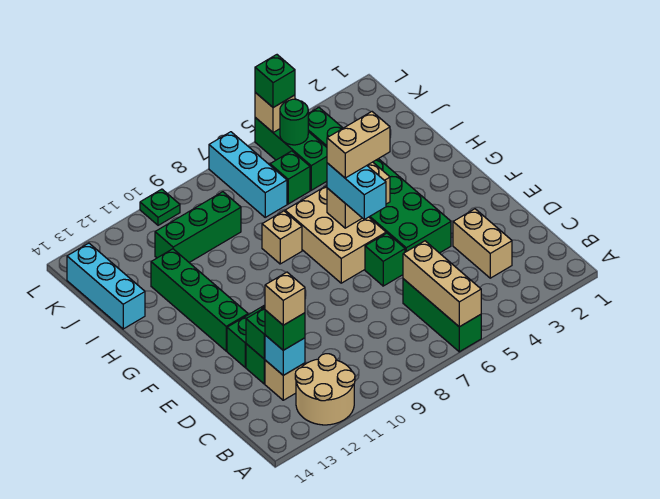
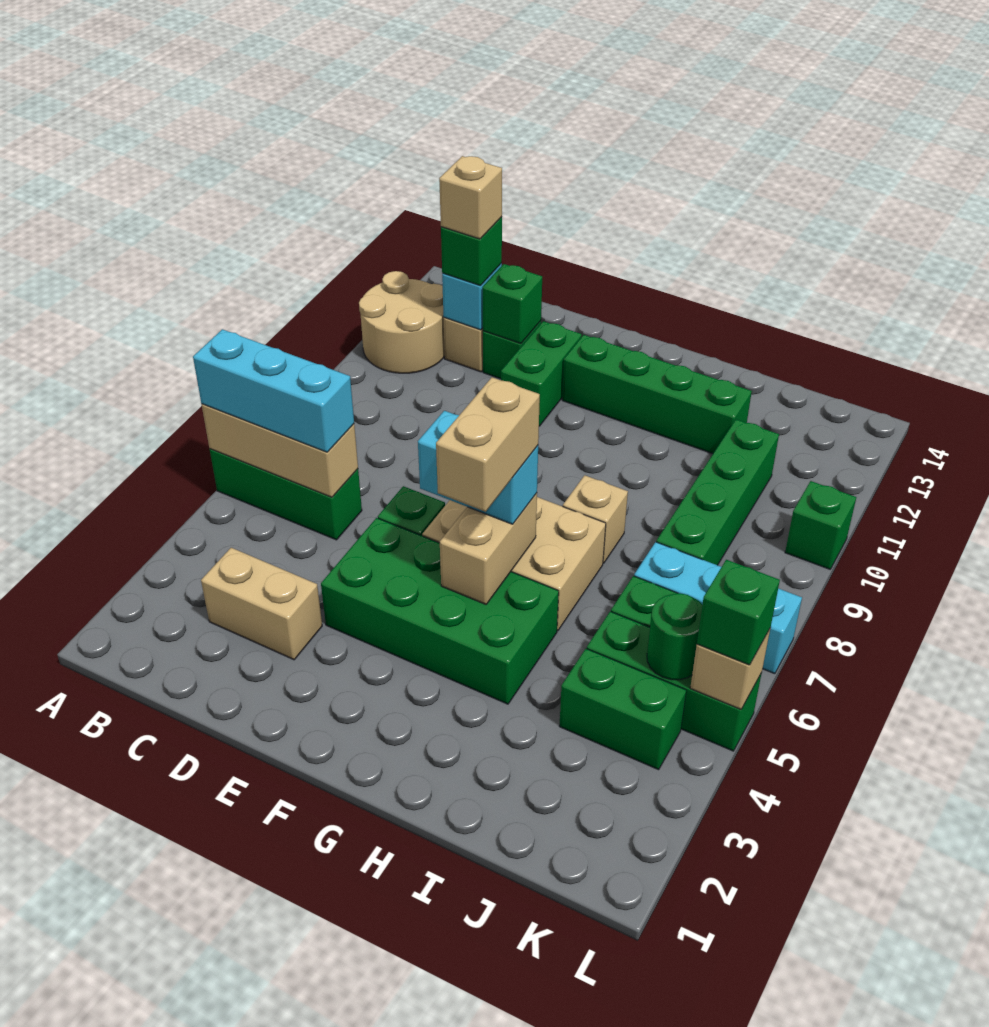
cyan brick I14:K14 level 1 -> cyan brick A6:C6 level 3
green brick J9:J11 level 1 -> green brick J8:J11 level 1
green plate L10 level 1 -> green brick L10 level 1

